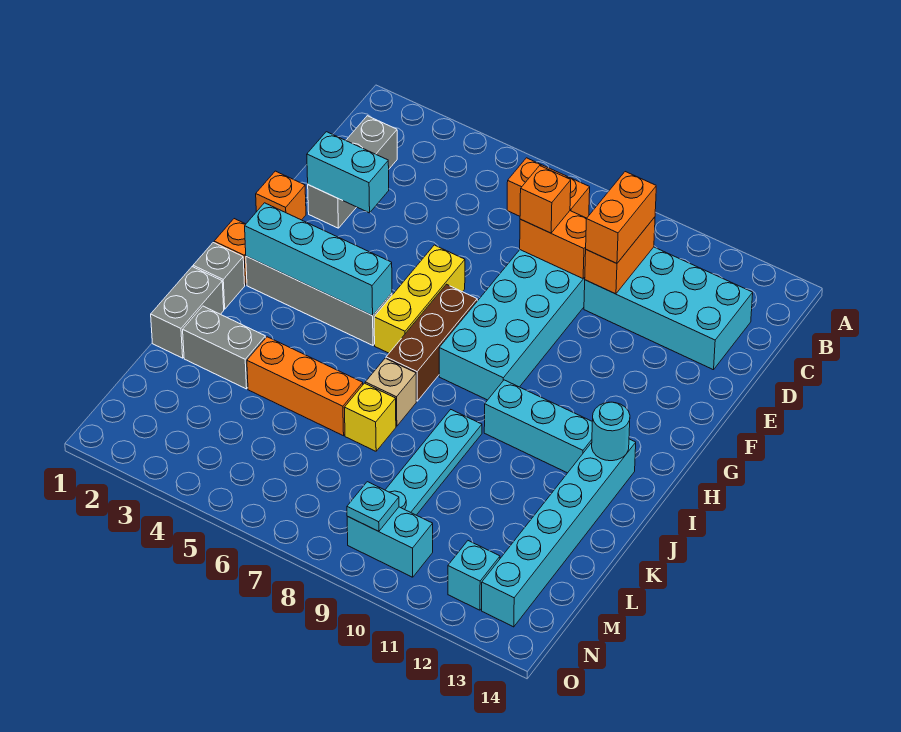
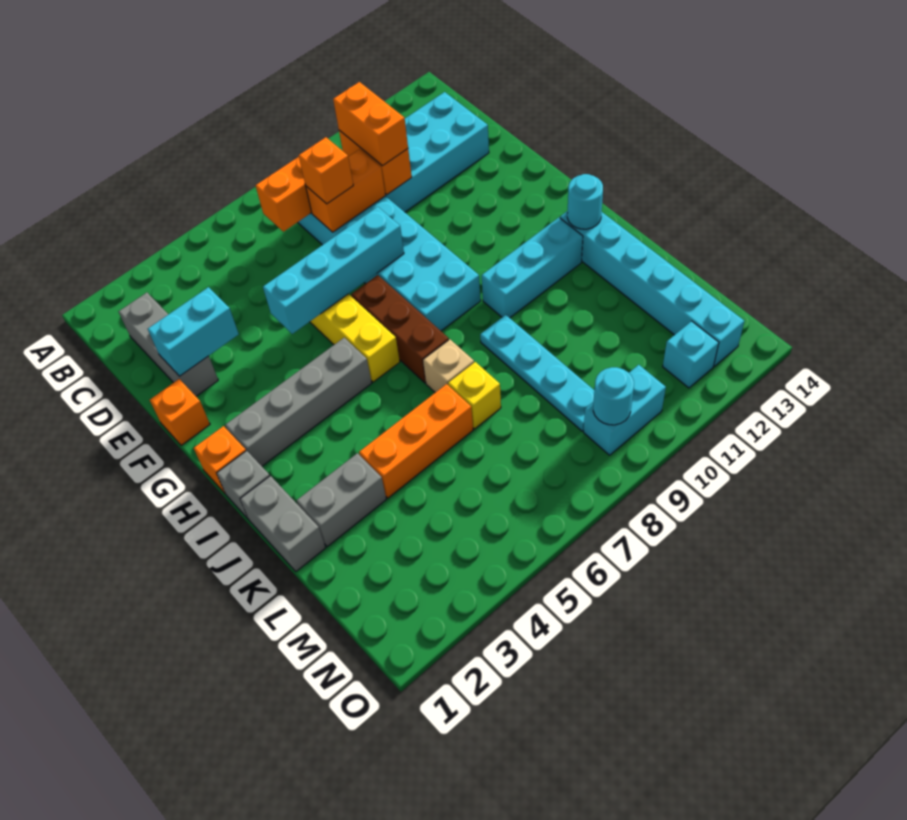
cyan brick H2:H5 level 2 -> cyan brick F5:F8 level 2
cyan plate N9 level 2 -> cyan round brick N9 level 2

